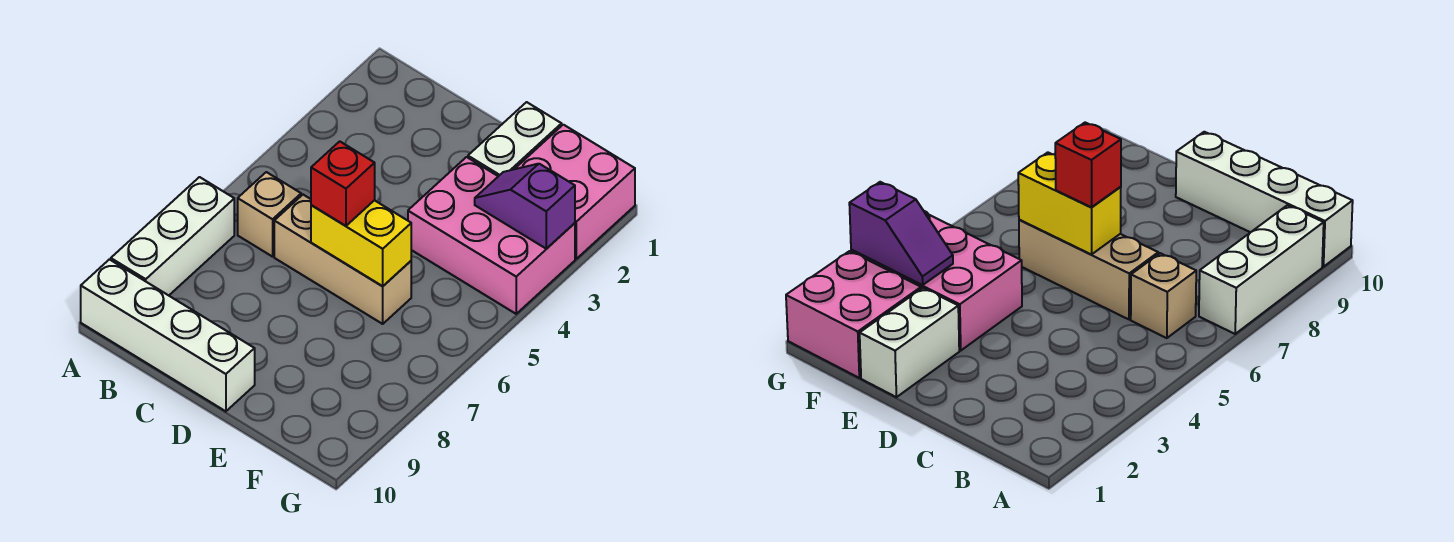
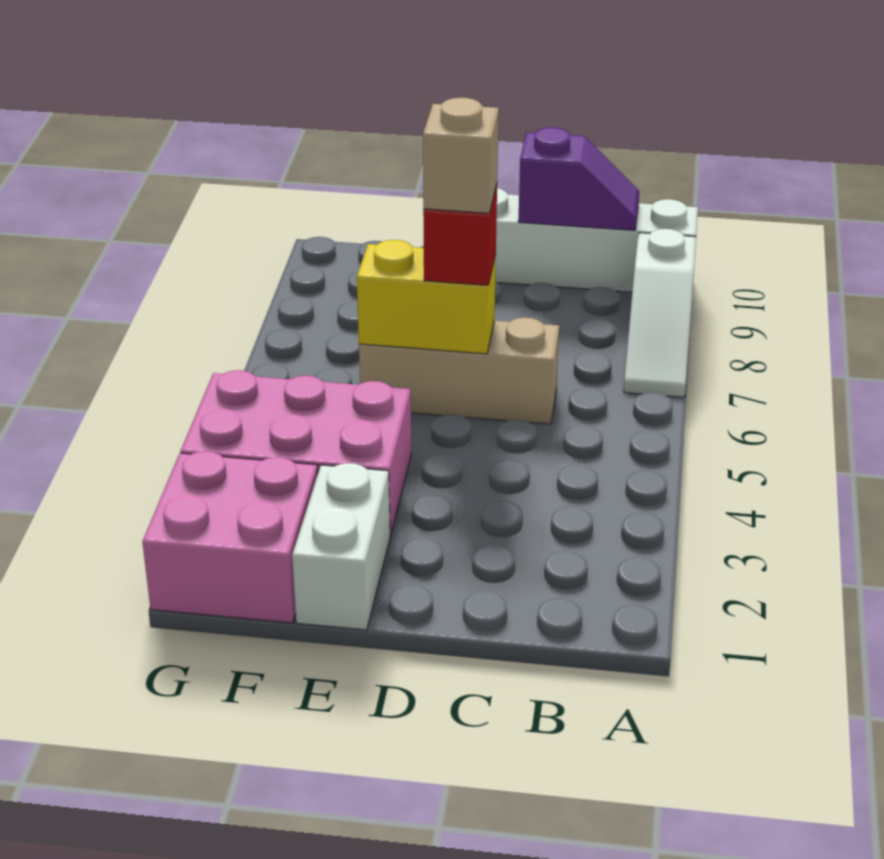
white brick A7:A9 level 1 -> white slope A7:A9 level 1 top 9
tan brick B6 level 1 -> tan brick D6 level 4
purple slope F3:G3 level 2 top G -> purple slope B10:C10 level 2 top C

